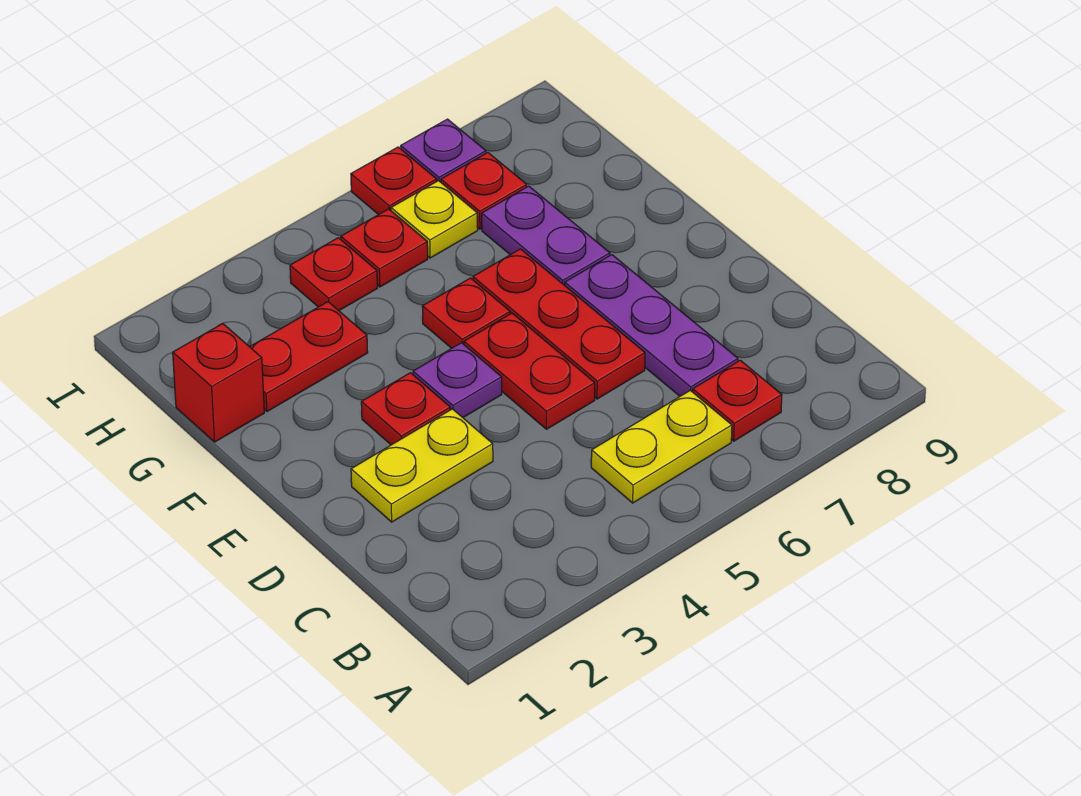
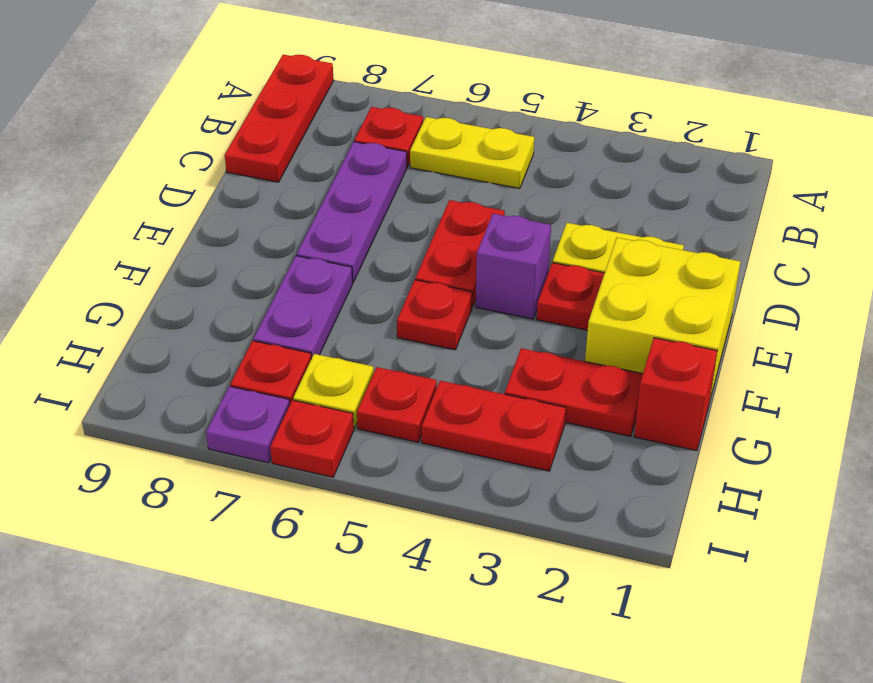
red plate D6:F6 level 1 -> red plate A9:C9 level 1
none -> yellow brick E1:F2 level 1
purple plate E4 level 1 -> purple brick E4 level 1
red plate H4 level 1 -> red plate H3:H4 level 1

